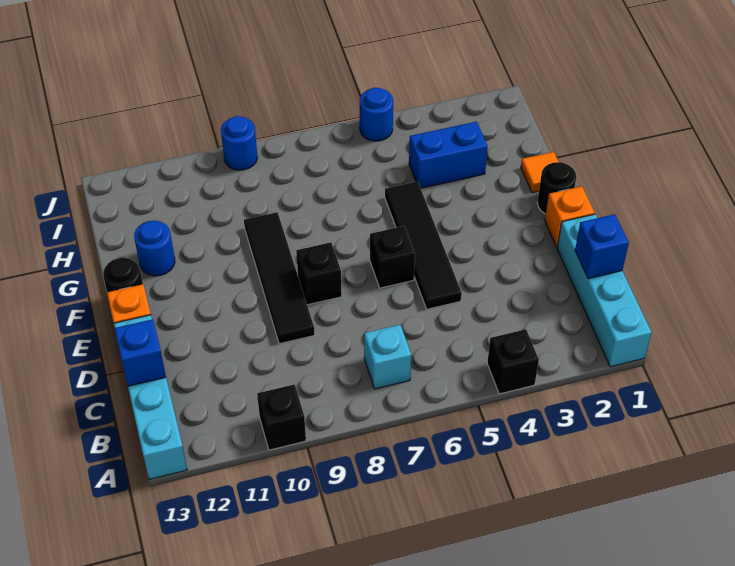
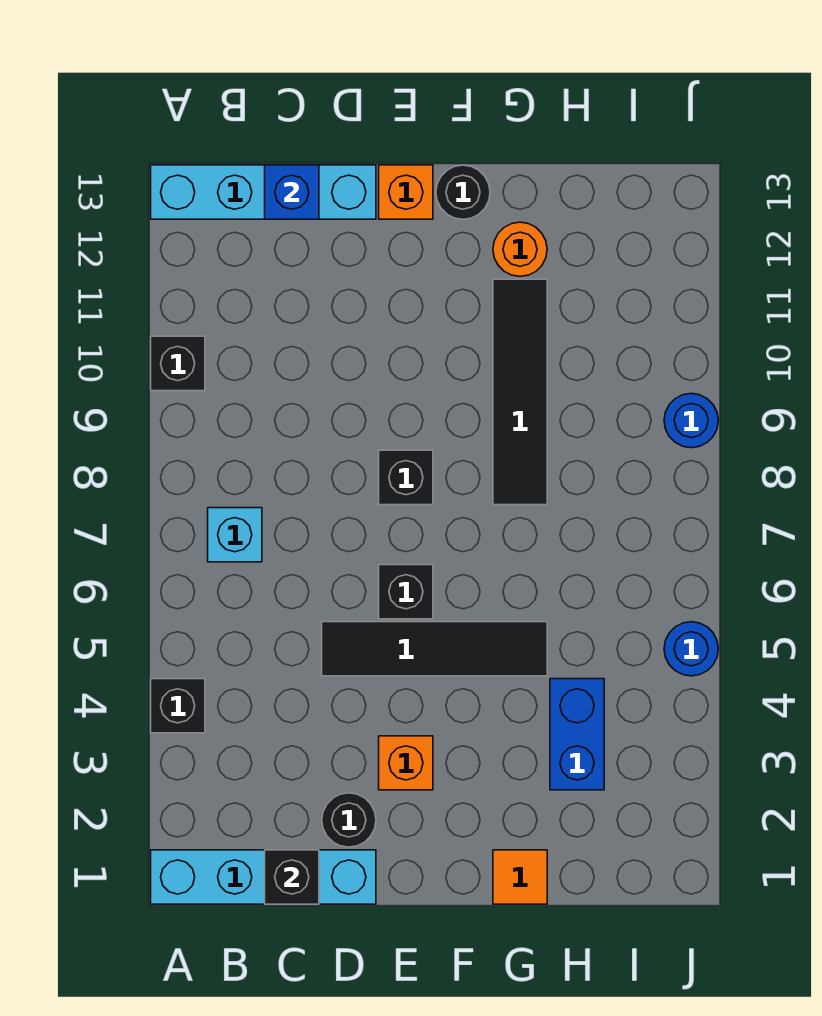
blue brick C1 level 2 -> black brick C1 level 2
black tile D9:G9 level 1 -> black tile G8:G11 level 1
orange brick E1 level 1 -> orange brick E3 level 1
black round brick F1 level 1 -> black round brick D2 level 1
blue round brick G12 level 1 -> orange round brick G12 level 1

